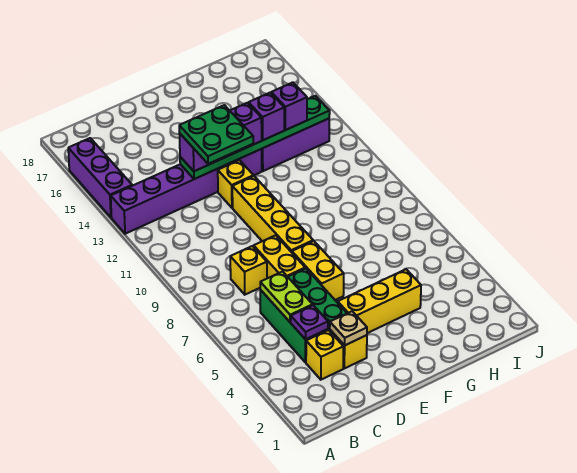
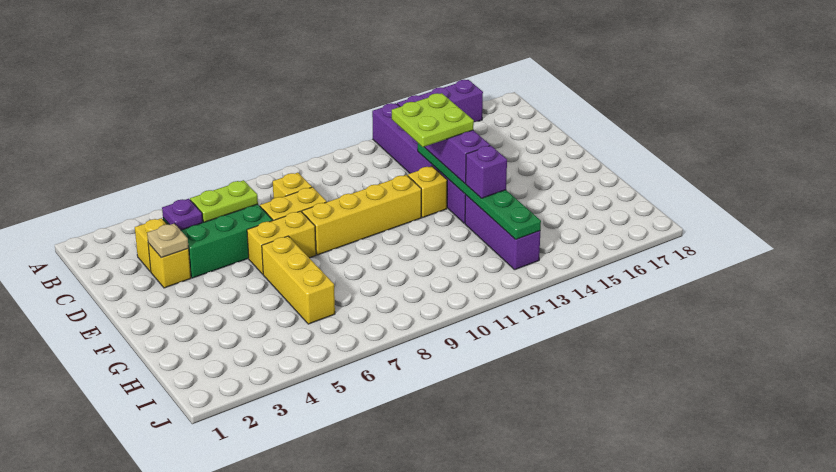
green plate D12:E13 level 4 -> lime plate D12:E13 level 4
yellow brick E4:G4 level 1 -> yellow brick F6:H6 level 1
purple brick H13 level 3 -> none

